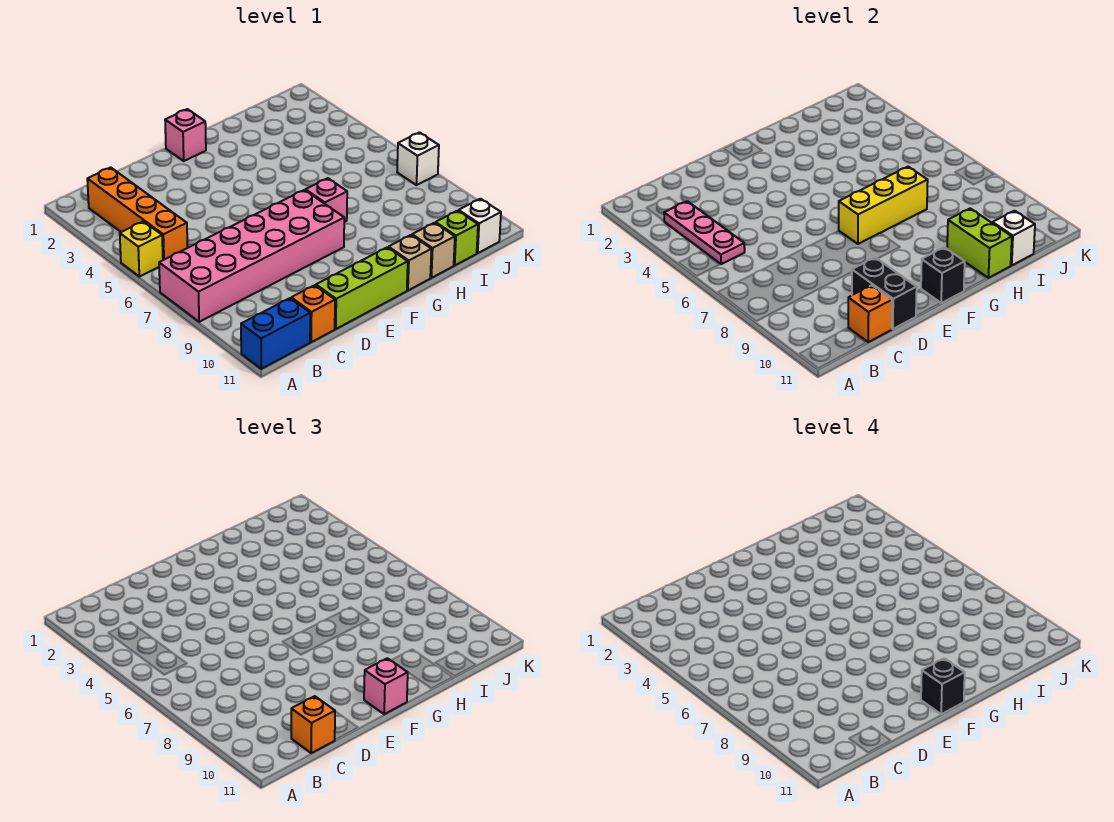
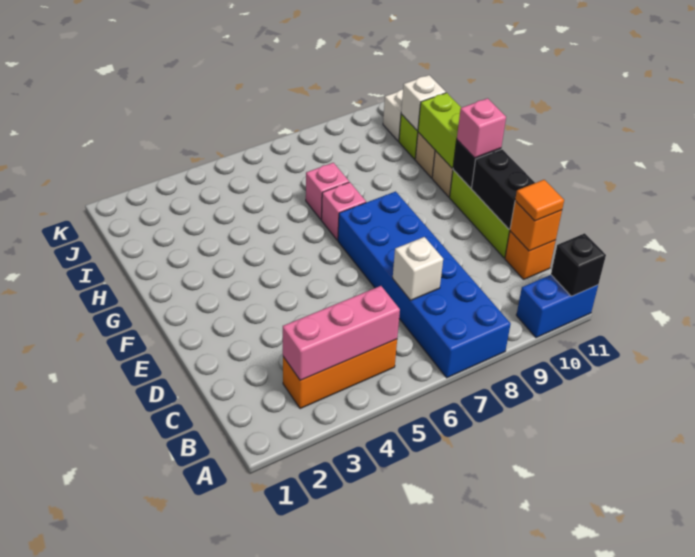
yellow brick A5 level 1 -> none
pink brick A7:F8 level 1 -> blue brick A7:F8 level 1
blue brick A11:B11 level 1 -> blue brick A10:A11 level 1
orange brick B2:B5 level 1 -> orange brick B3:B5 level 1
pink plate B3:B5 level 2 -> pink brick B3:B5 level 2
orange brick C11 level 3 -> orange tile C11 level 3
black brick D10:D11 level 2 -> black brick D11:E11 level 2
pink brick F1 level 1 -> pink brick H7 level 1
yellow brick F7:H7 level 2 -> none
black brick F11 level 4 -> black brick A11 level 2
lime brick H10:H11 level 2 -> lime brick G11:H11 level 2
white brick K7 level 1 -> white brick C7 level 2

